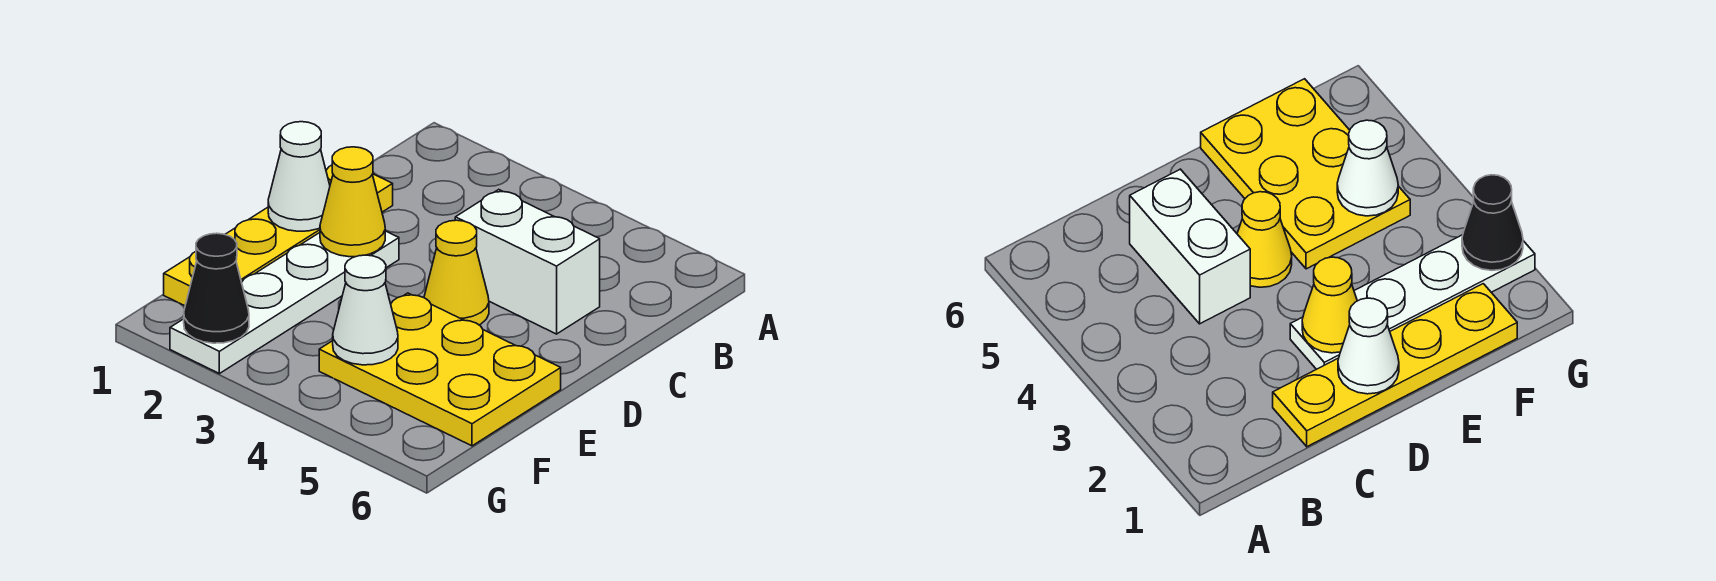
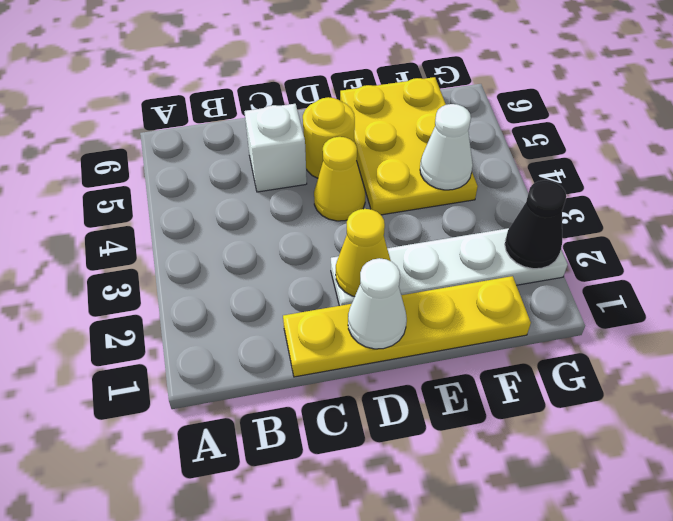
white brick C4:C5 level 1 -> white brick C5 level 1
none -> yellow round brick D5 level 1

